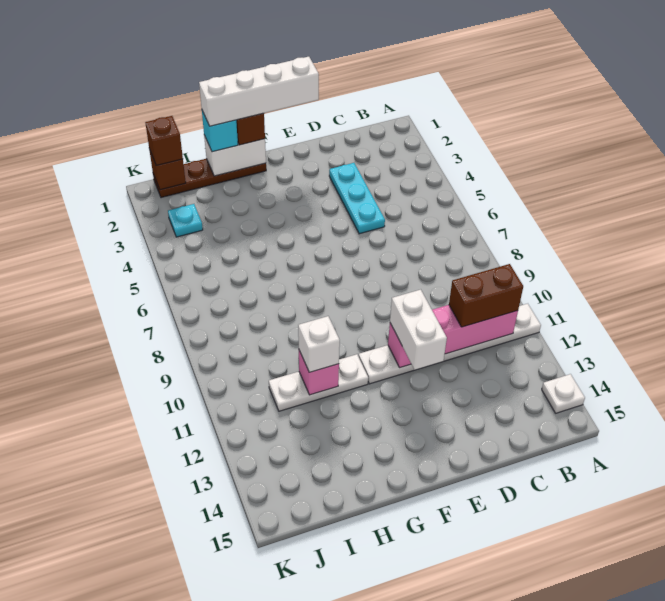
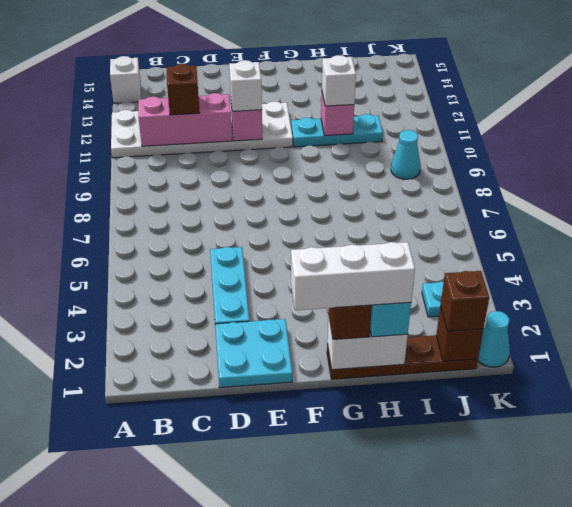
white plate A11:F11 level 1 -> white plate A11:F12 level 1
white plate A14 level 1 -> white brick A14 level 1
brown brick B11:C11 level 3 -> brown brick C11 level 3
none -> cyan plate D1:E2 level 1
white brick E1:H1 level 4 -> white brick F1:H1 level 4
white brick E11:E12 level 3 -> white brick E11 level 3
white plate G11:I11 level 1 -> cyan plate G11:I11 level 1
none -> cyan cone J9 level 1
none -> cyan cone K1 level 1

